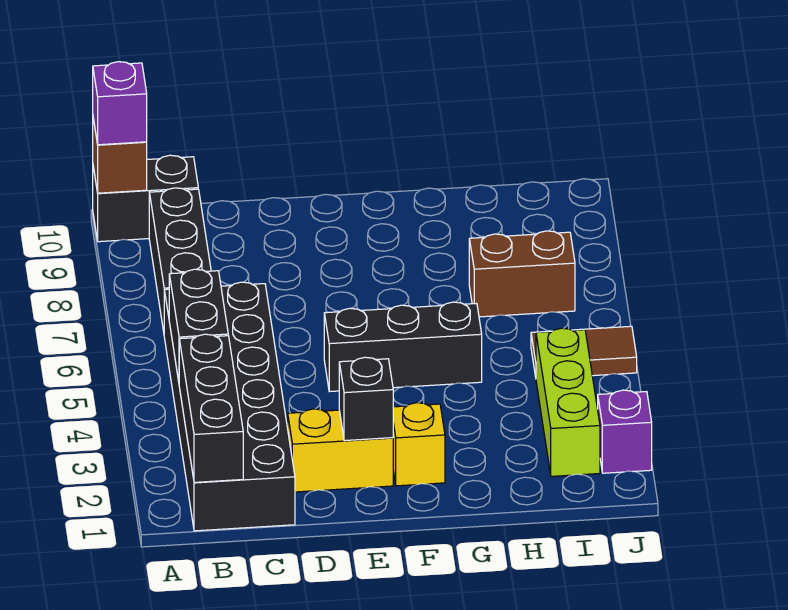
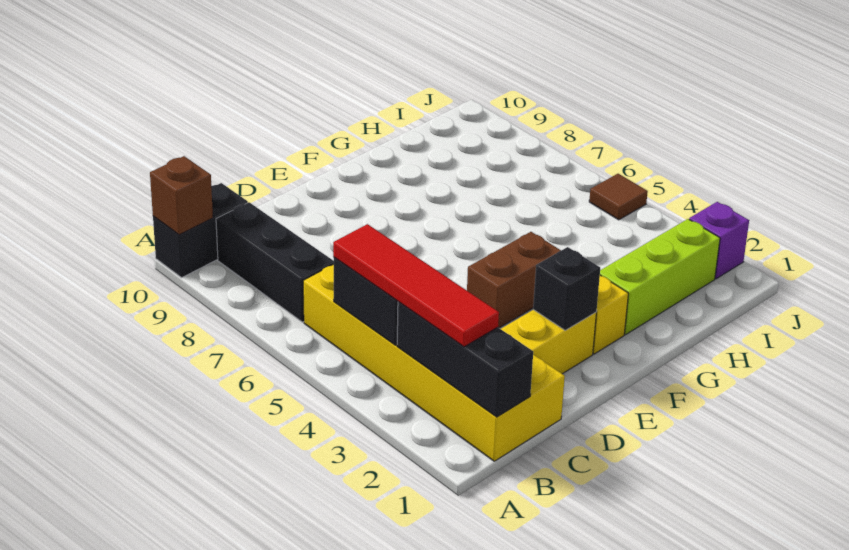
purple brick A10 level 3 -> none
black brick B1:C6 level 1 -> yellow brick B1:C6 level 1
none -> red tile B2:B5 level 3
black brick E5:G5 level 1 -> none
brown brick H7:I7 level 1 -> brown brick E4:F4 level 1
lime brick I2:I4 level 1 -> lime brick G2:I2 level 1
brown tile I5:J5 level 1 -> brown tile J5 level 1

